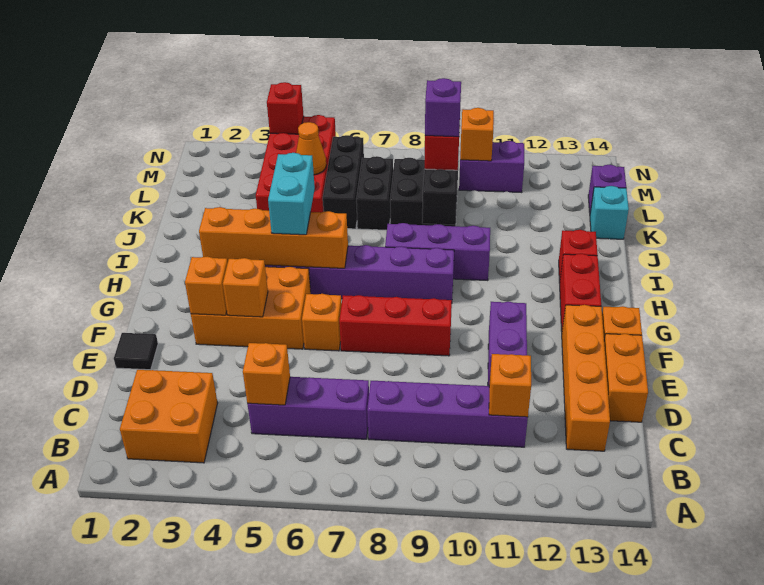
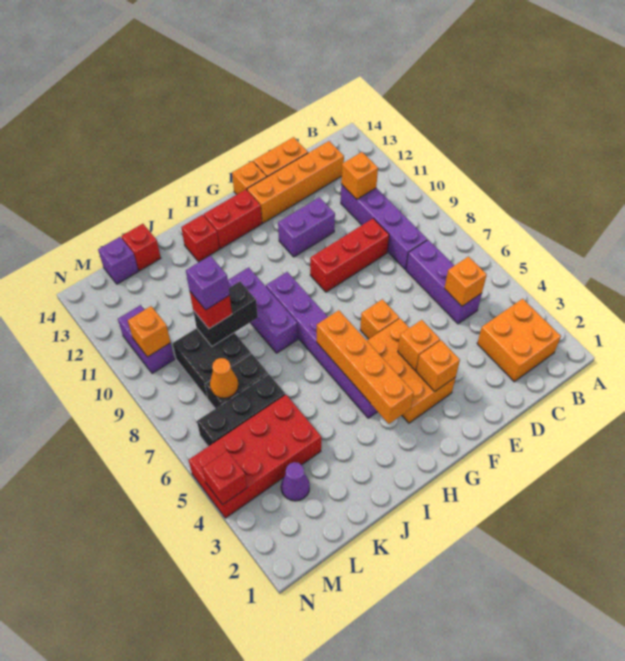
black tile E1 level 1 -> none
red brick F7:F9 level 1 -> red brick D9:F9 level 1
cyan brick H5:I5 level 3 -> none
cyan brick K14 level 1 -> red brick K14 level 1
none -> purple cone L3 level 1
orange cone L5 level 2 -> orange cone L7 level 2

